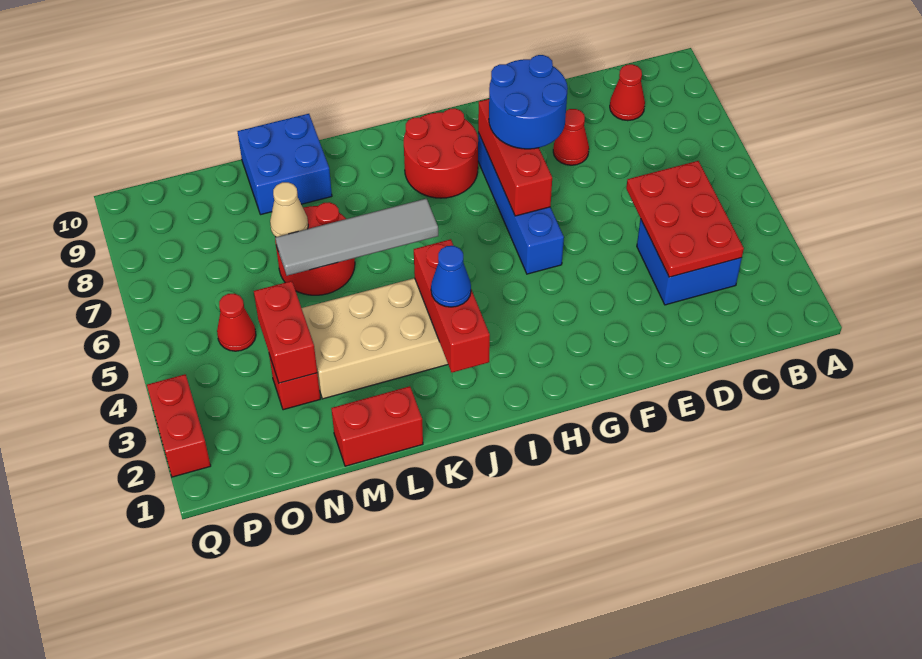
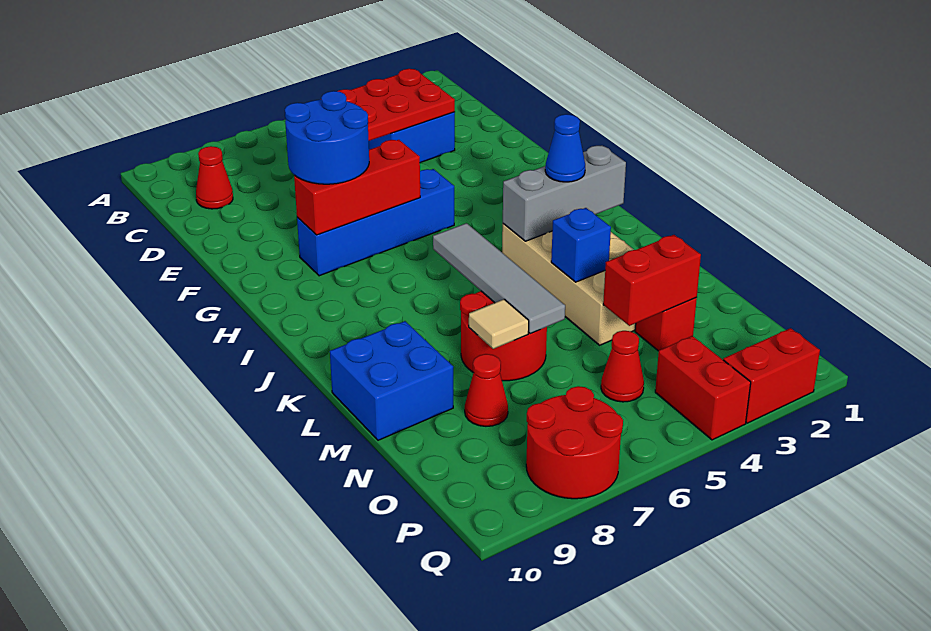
red cone E8 level 1 -> red cone N8 level 1
red round brick H8:I9 level 1 -> red round brick P7:Q8 level 1
red brick J2:J4 level 2 -> grey brick J2:J4 level 2
red brick L1:M1 level 1 -> red brick P4:Q4 level 1
none -> blue brick L4 level 2
tan cone M7 level 2 -> tan tile M7 level 2

